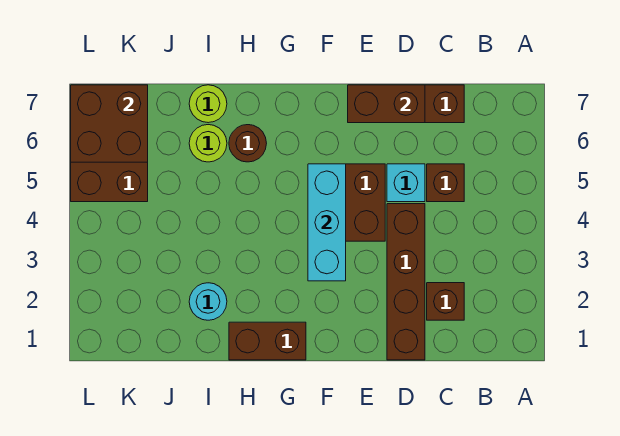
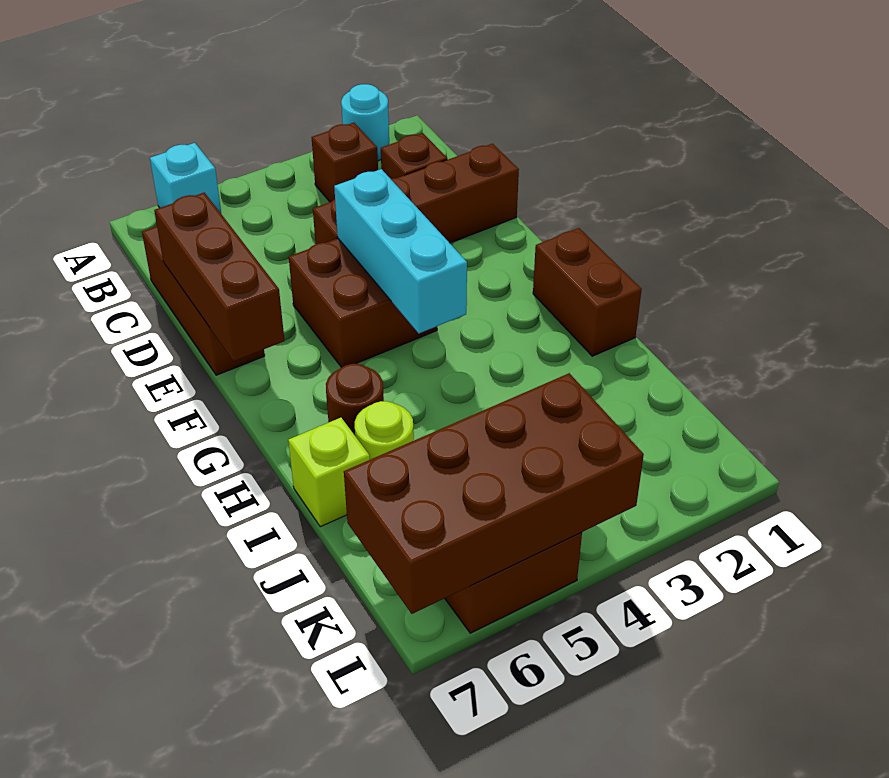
brown brick C5 level 1 -> brown brick B3 level 1
cyan brick D5 level 1 -> cyan brick A6 level 1
brown brick D7:E7 level 2 -> brown brick D7:F7 level 2
cyan brick F3:F5 level 2 -> cyan brick E4:G4 level 2
cyan round brick I2 level 1 -> cyan round brick A2 level 1
lime round brick I7 level 1 -> lime brick I7 level 1
brown brick K6:L7 level 2 -> brown brick K4:L7 level 2

